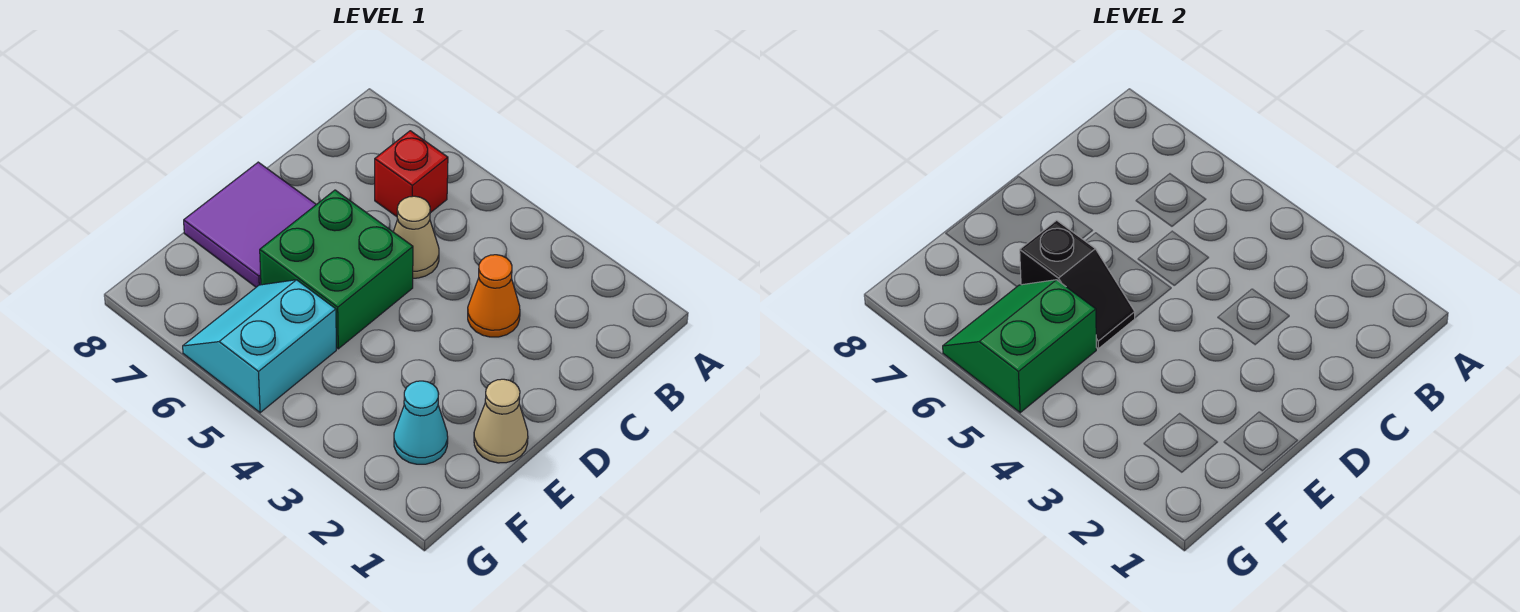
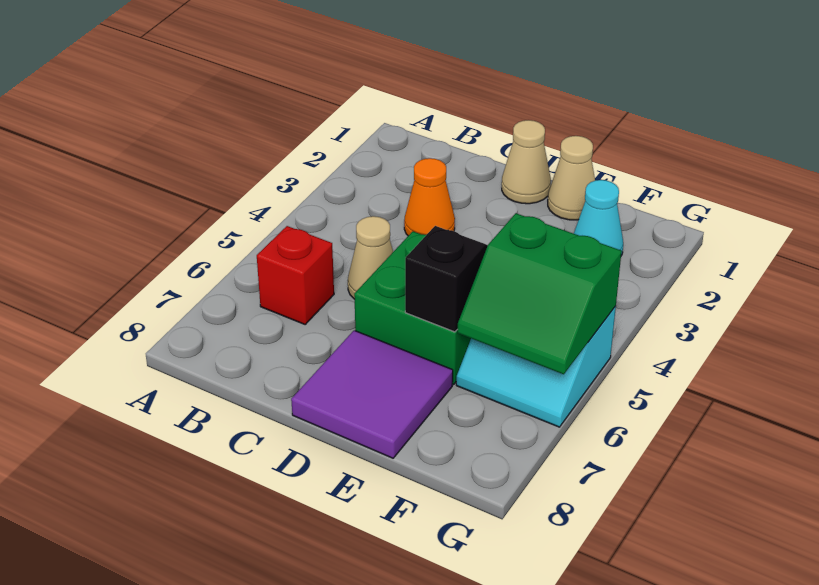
none -> tan cone D1 level 1

